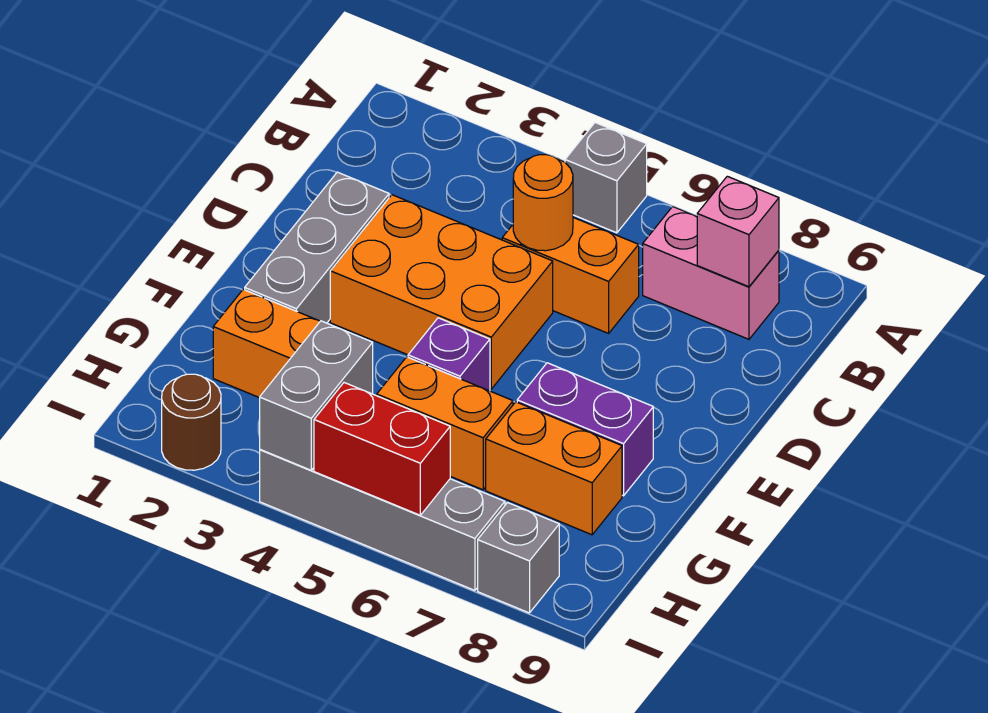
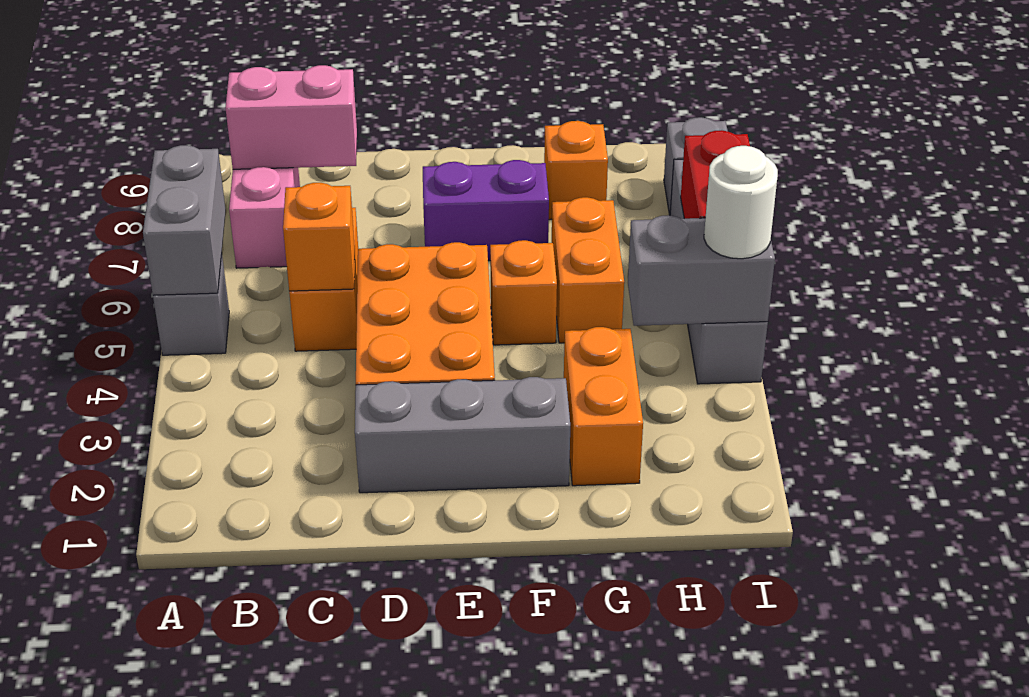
none -> grey brick A5:A6 level 2
pink brick B8 level 2 -> pink brick B8:C8 level 2
orange round brick C5 level 2 -> orange brick C5 level 2
purple brick F5 level 1 -> orange brick F5 level 1
purple brick F7:F8 level 1 -> purple brick E7:F7 level 1
orange brick G7:G8 level 1 -> orange brick G8 level 1
brown round brick I2 level 1 -> none
none -> white round brick I4 level 3

